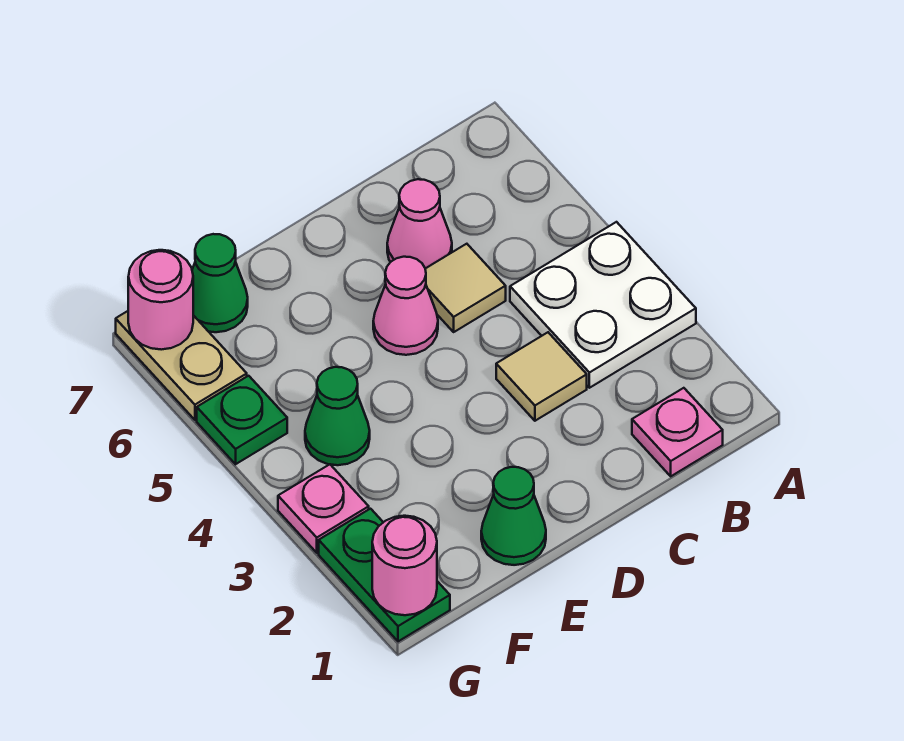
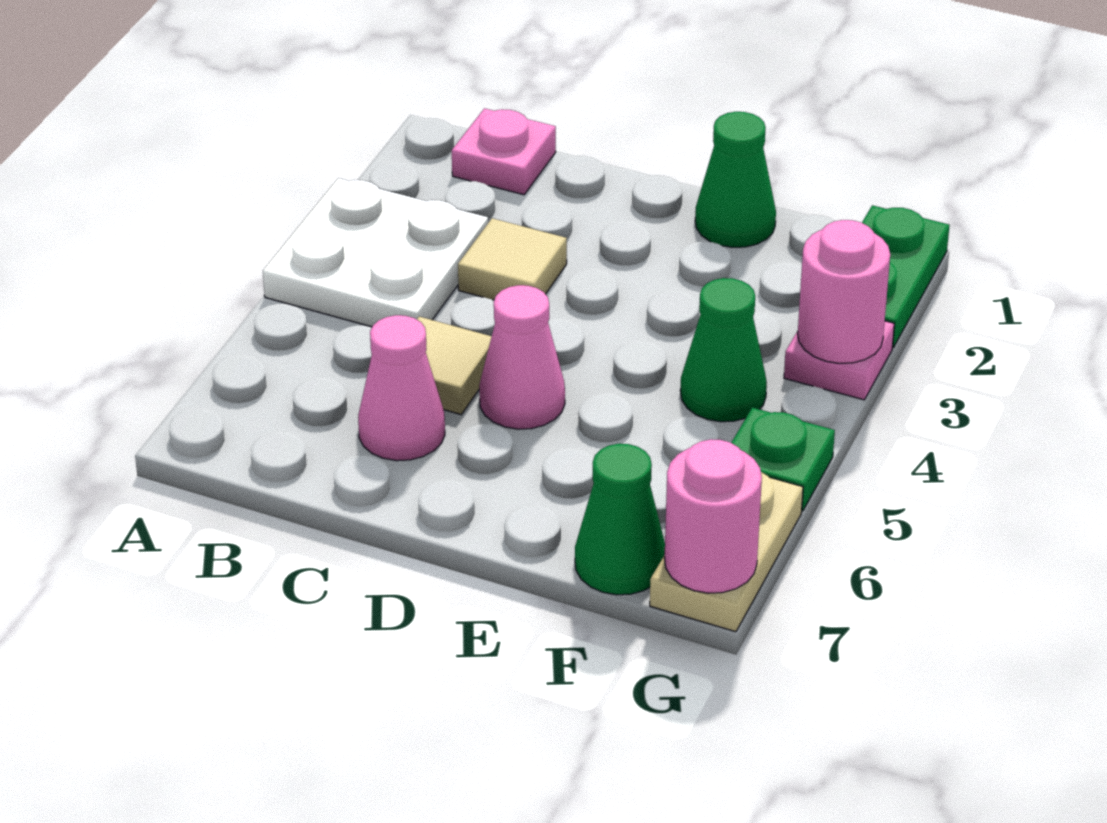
pink round brick G1 level 2 -> pink round brick G3 level 2

